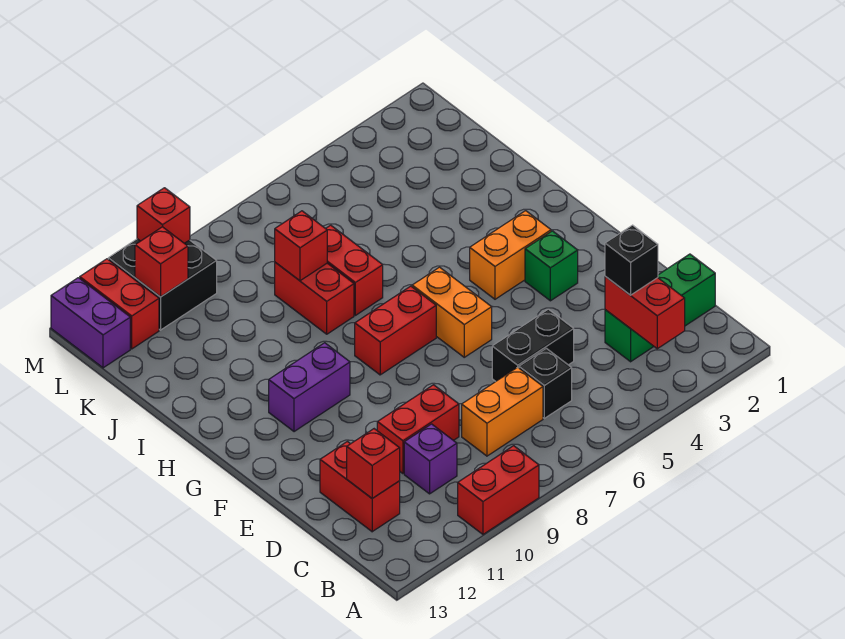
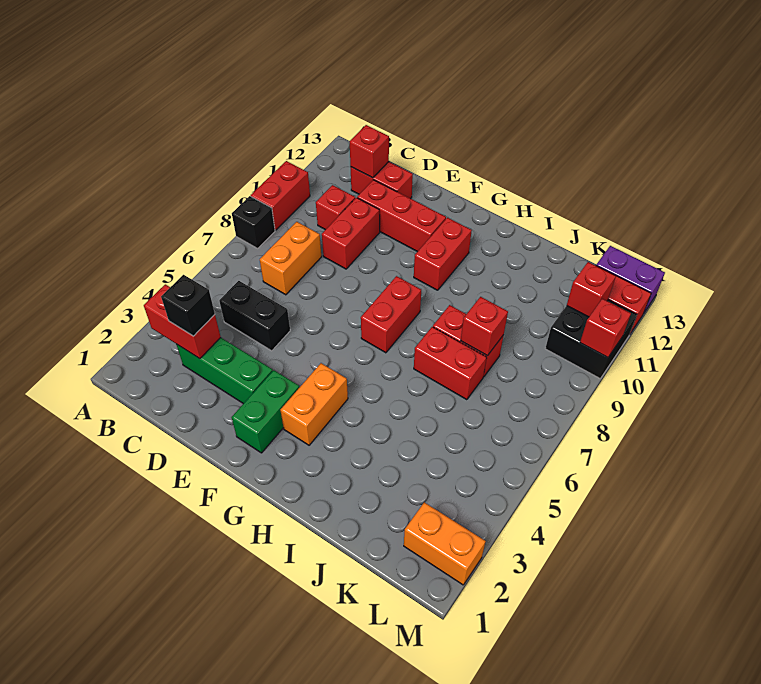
green brick C1:C3 level 1 -> green brick C3:E3 level 1
black brick C6 level 1 -> black brick A8 level 1
purple brick C10 level 1 -> red brick C10 level 1
black brick D5:D6 level 1 -> black brick C5:D5 level 1
none -> red brick D11:F11 level 1
green brick F3 level 1 -> green brick F2:F3 level 1
orange brick F6:G6 level 1 -> orange brick L2:M2 level 1
purple brick G10:G11 level 1 -> red brick G10:G11 level 1

